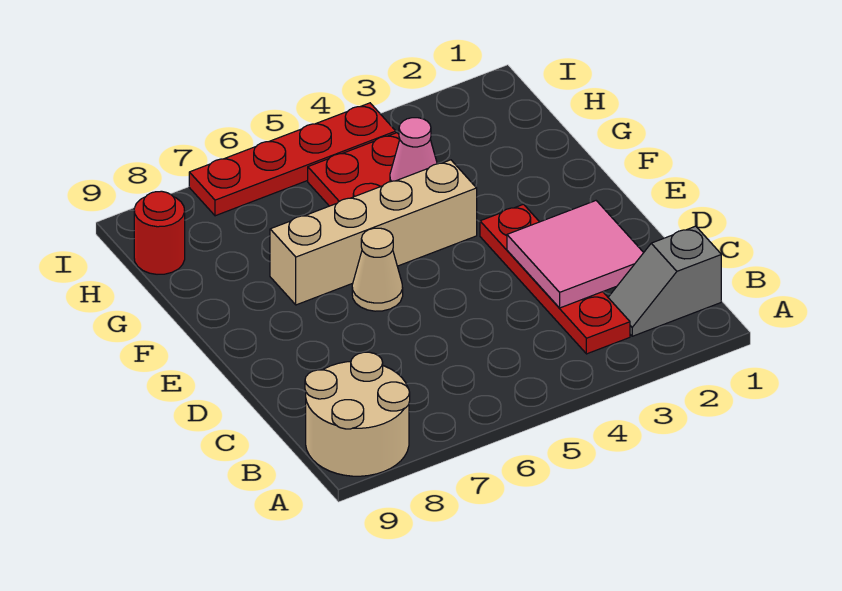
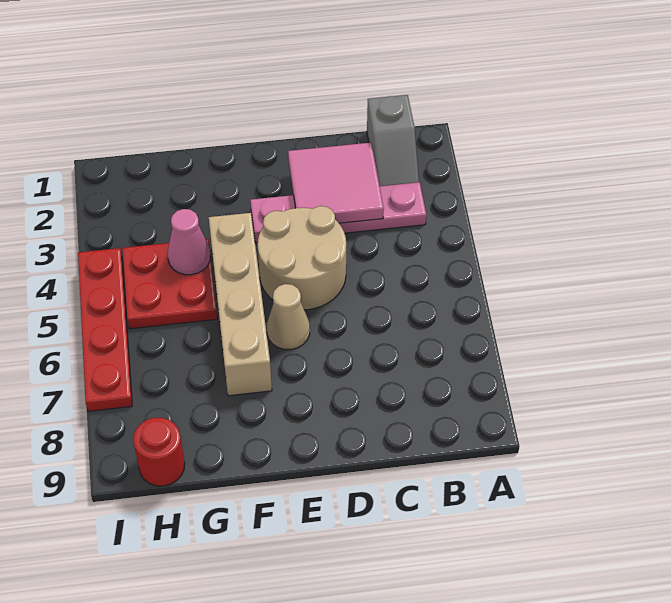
tan round brick A8:B9 level 1 -> tan round brick D4:E5 level 1
red plate B3:E3 level 1 -> pink plate B3:E3 level 1

